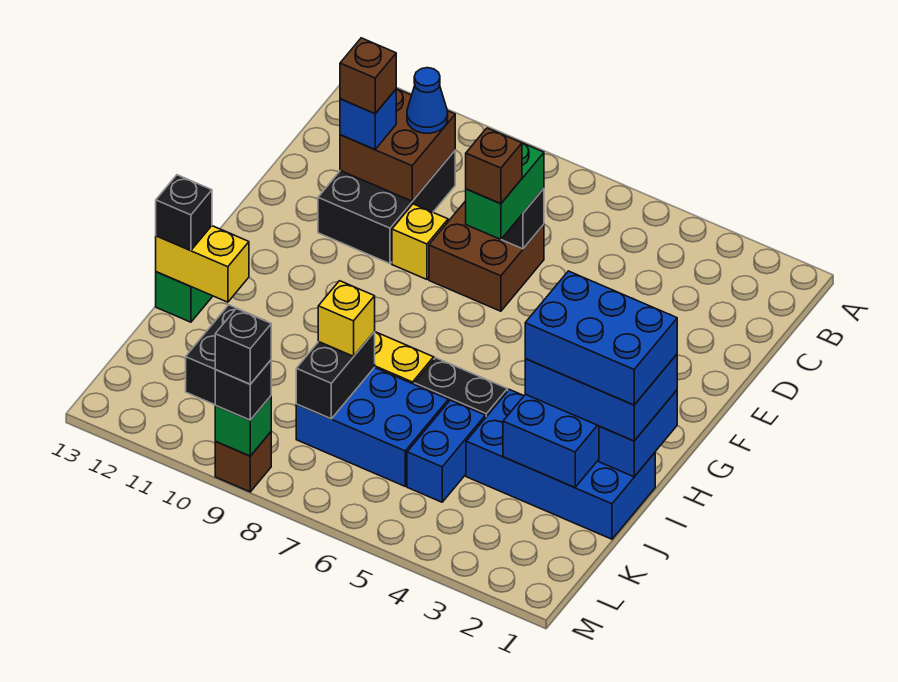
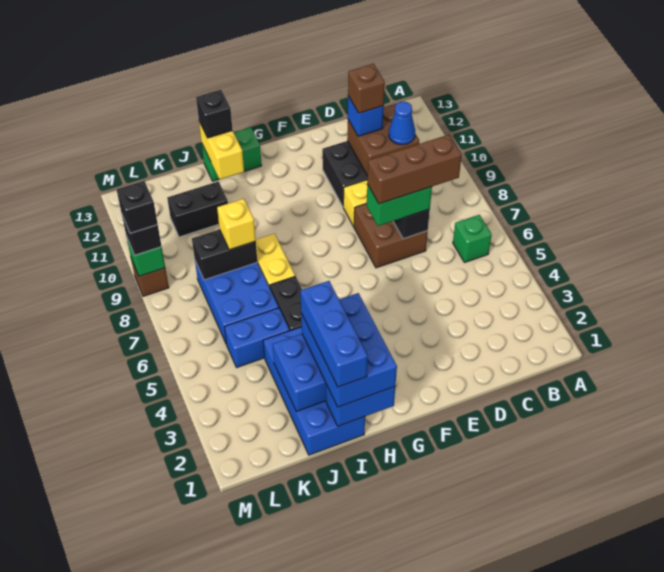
none -> green brick B6 level 1
brown brick E7 level 4 -> brown brick C7:E7 level 4
blue brick H1:I3 level 4 -> blue brick I1:I3 level 4

